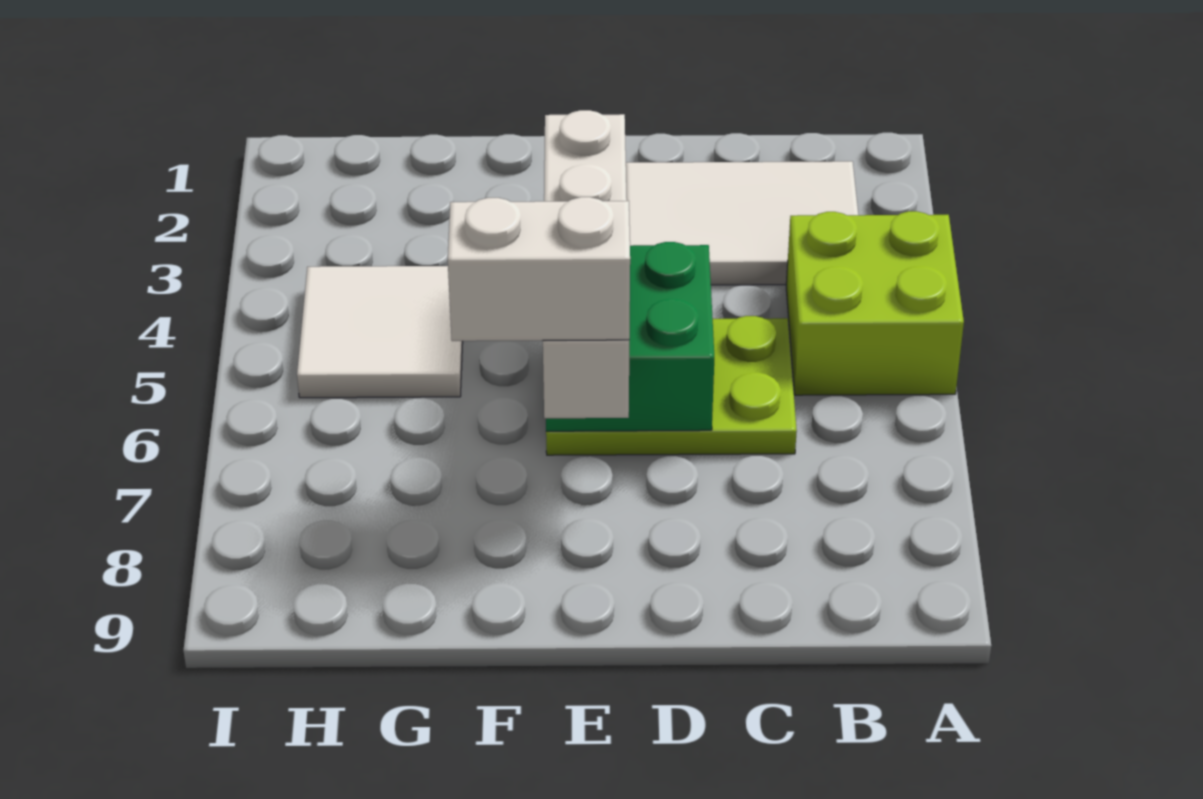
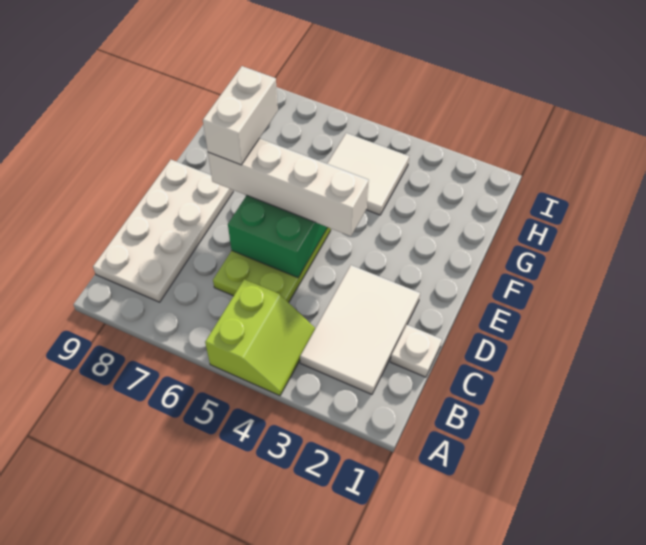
lime brick A4:B5 level 1 -> lime slope A4:B5 level 1 top 5
none -> white plate B8:E9 level 1
none -> white plate C1 level 1

